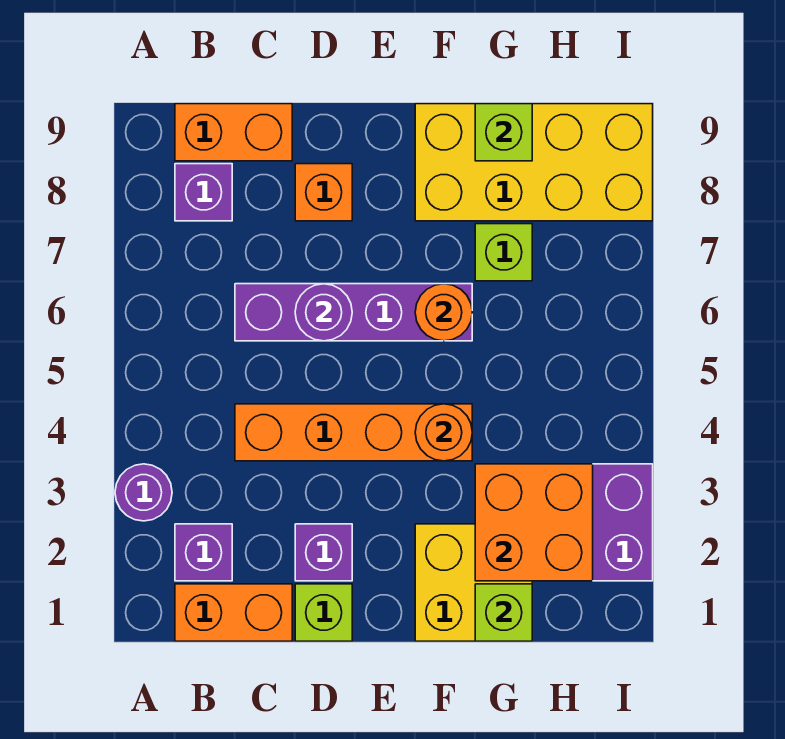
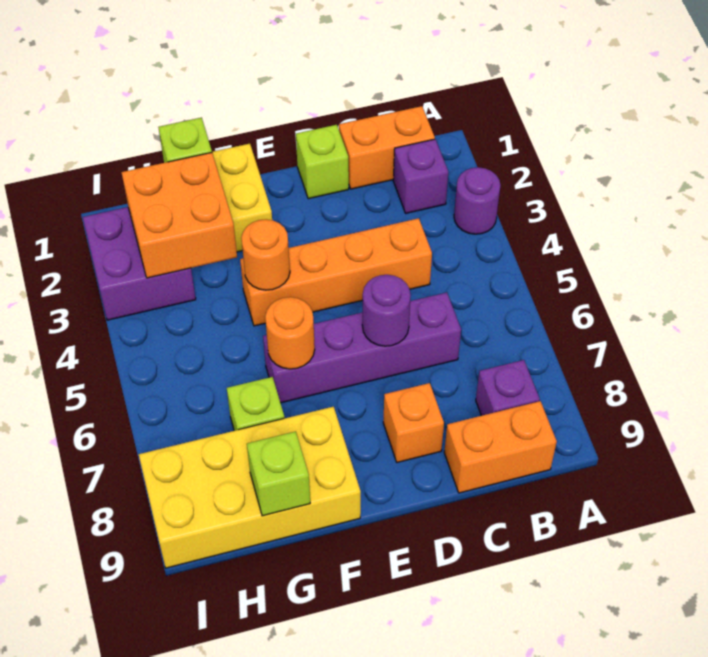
purple brick D2 level 1 -> none

